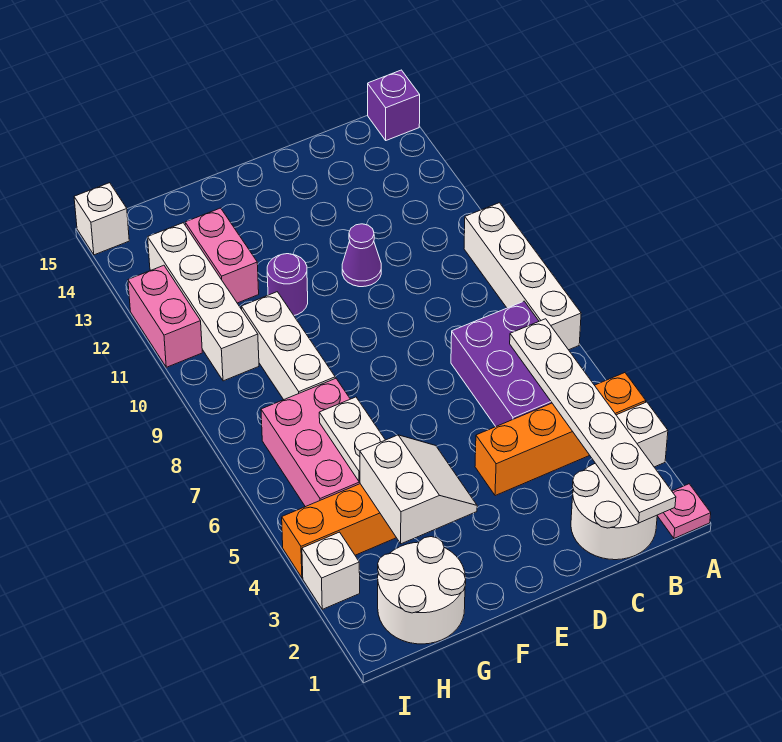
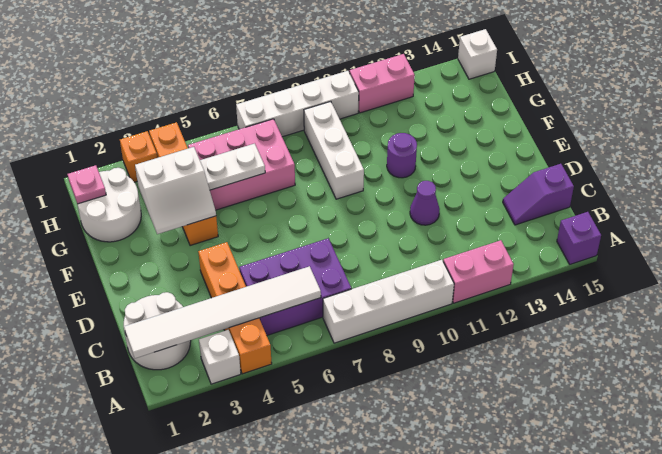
pink plate A1 level 1 -> pink plate H1 level 2
white plate B1:B6 level 2 -> white tile B1:B6 level 2
none -> purple slope C14:C15 level 1 top 15
white brick G8:G10 level 1 -> white brick F9:H9 level 1
pink brick G12:G13 level 1 -> pink brick A11:A12 level 1
white brick H10:H13 level 1 -> white brick I7:I10 level 1
white brick I3 level 1 -> orange brick I3 level 1

